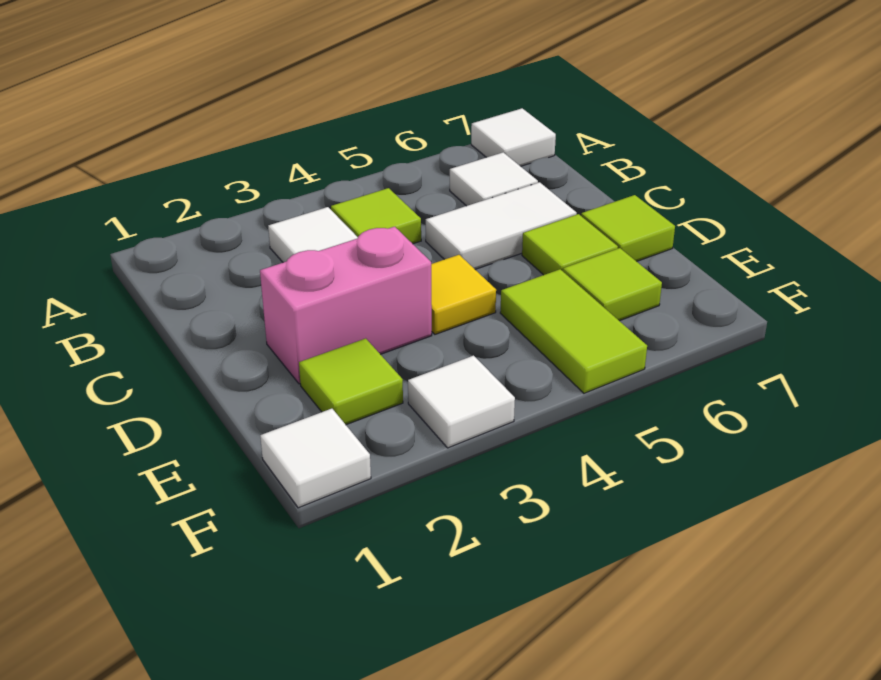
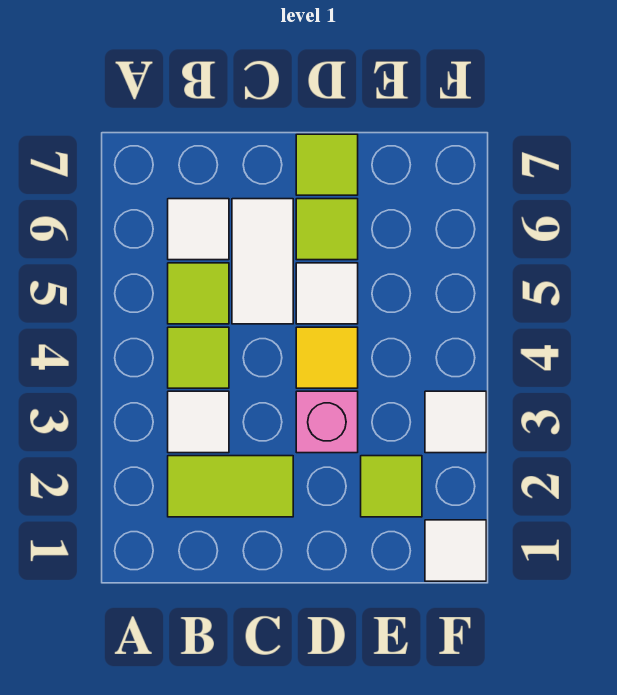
white tile A7 level 1 -> white tile D5 level 1
pink brick D2:D3 level 1 -> pink brick D3 level 1
lime tile E5:F5 level 1 -> lime tile B2:C2 level 1
lime tile E6 level 1 -> lime tile B5 level 1

